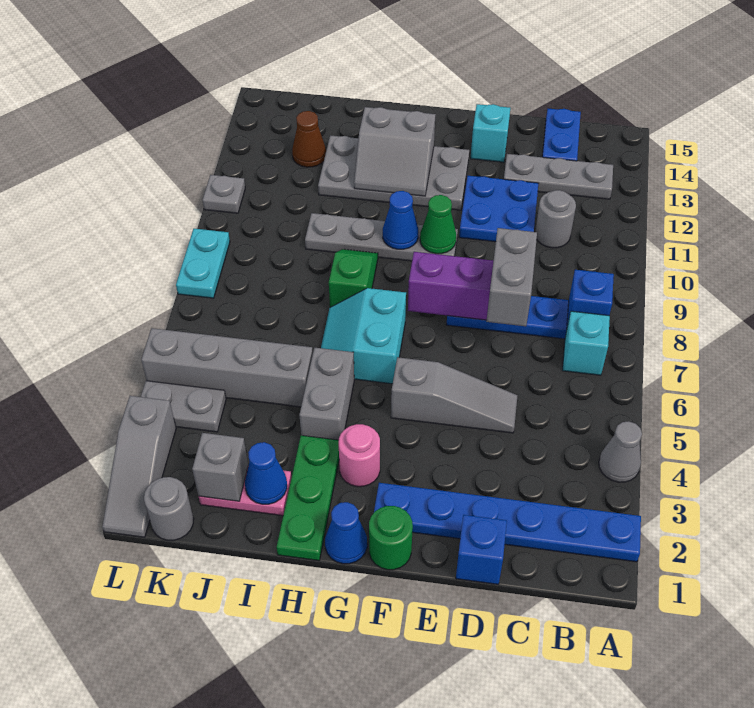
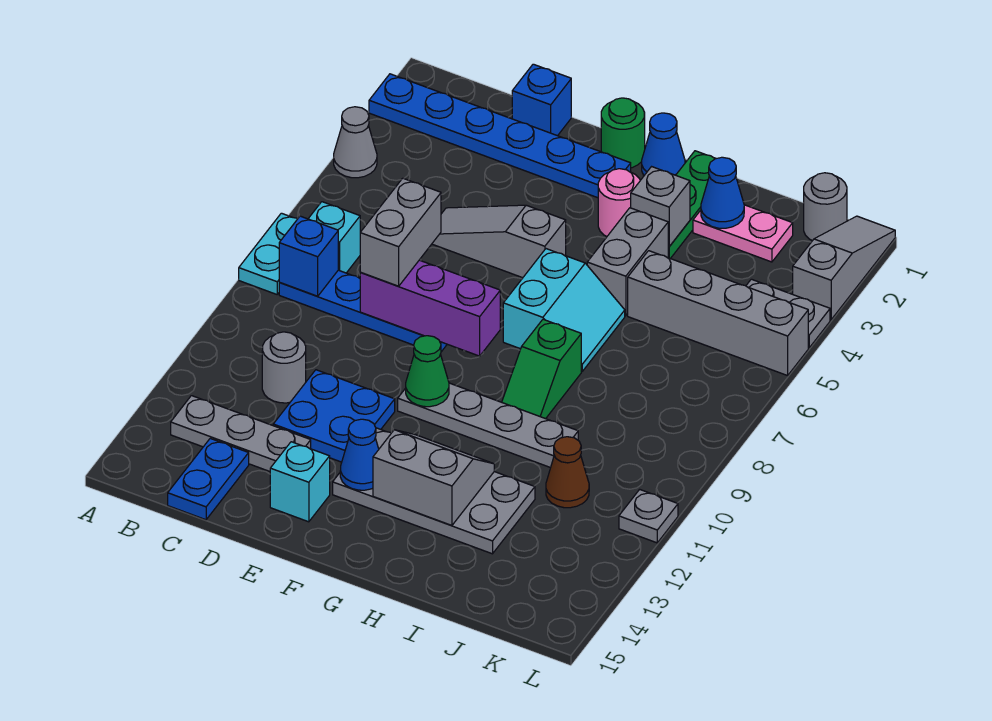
blue cone G10 level 2 -> blue cone F13 level 2
grey brick J2 level 2 -> grey brick H3 level 2
brown cone J13 level 1 -> brown cone J11 level 1
cyan plate L8:L9 level 1 -> cyan plate A7:A8 level 1

